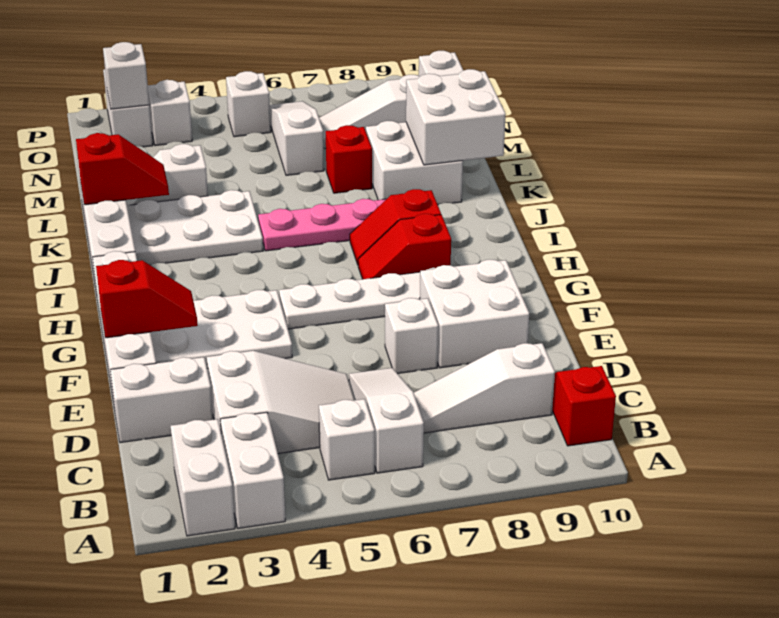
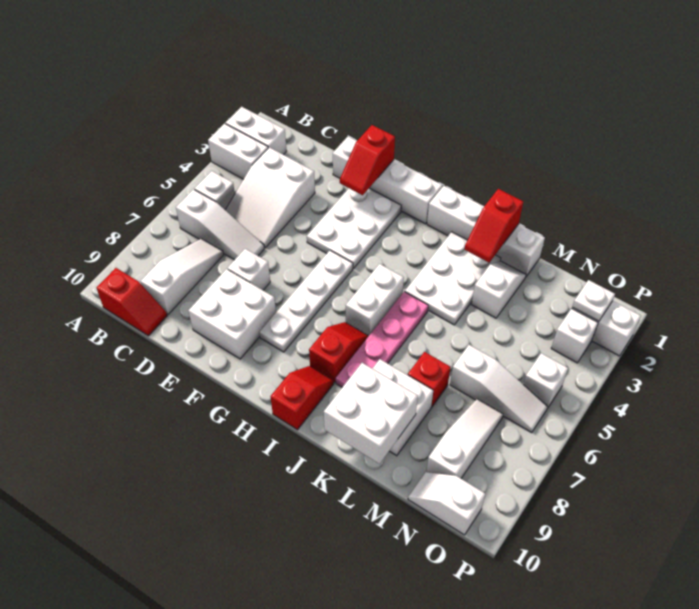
white brick D1:D2 level 1 -> white brick I5:I6 level 1
red slope H7:H8 level 1 top 8 -> red slope I9:I10 level 1 top 10
white brick O2 level 2 -> white plate O2 level 2

